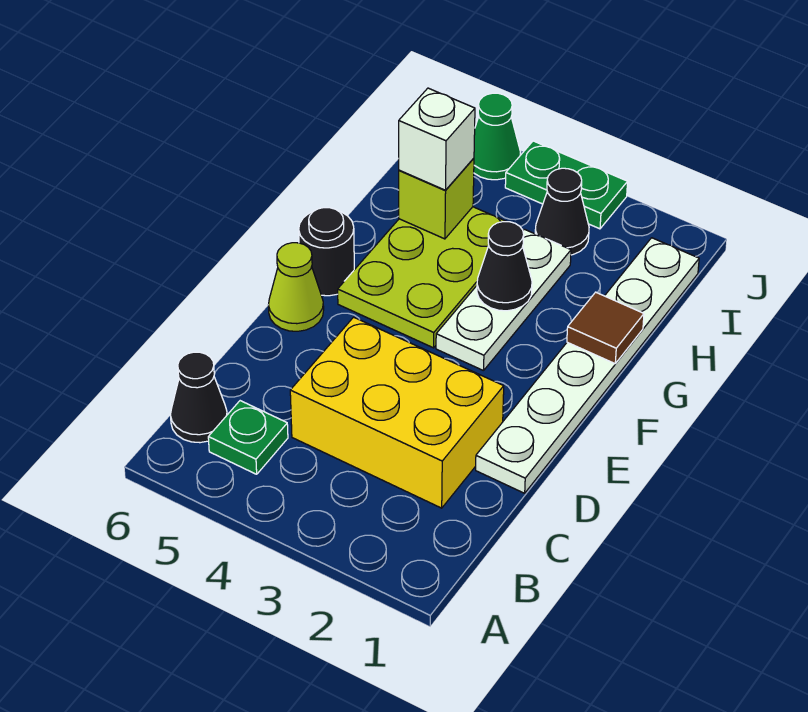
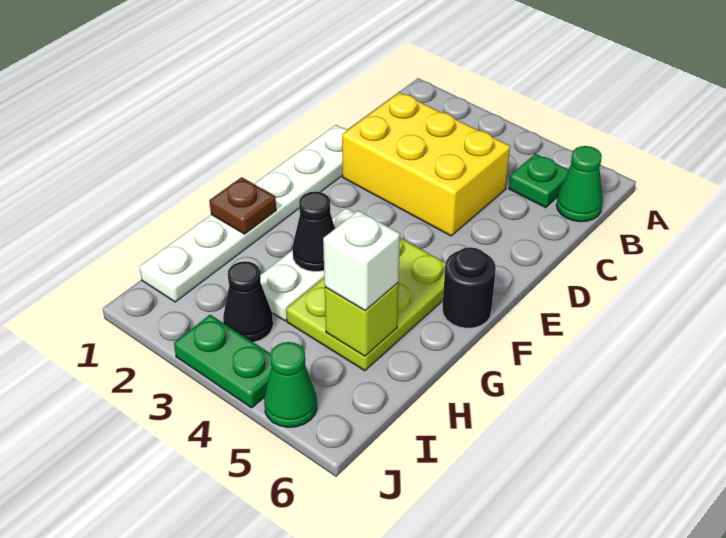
black cone B6 level 1 -> green cone B6 level 1
lime cone E6 level 1 -> none
brown tile G1 level 2 -> brown plate G1 level 2

